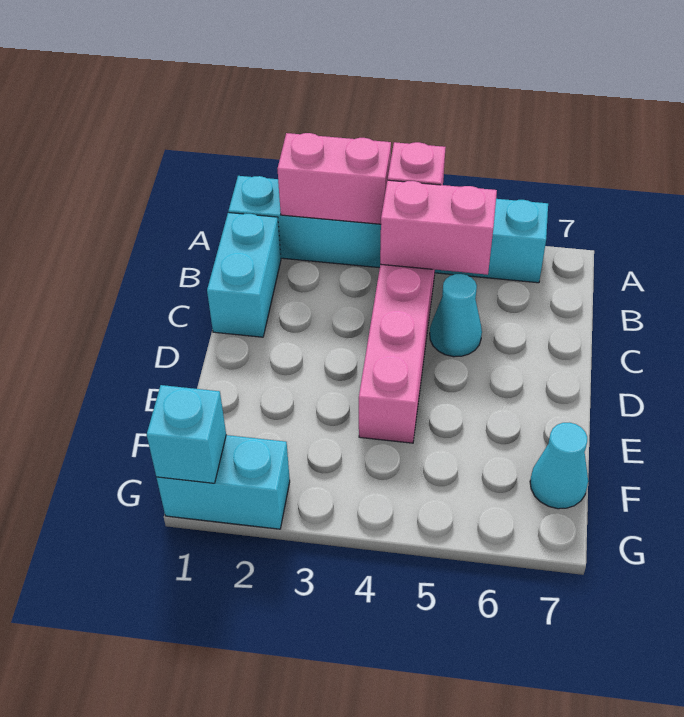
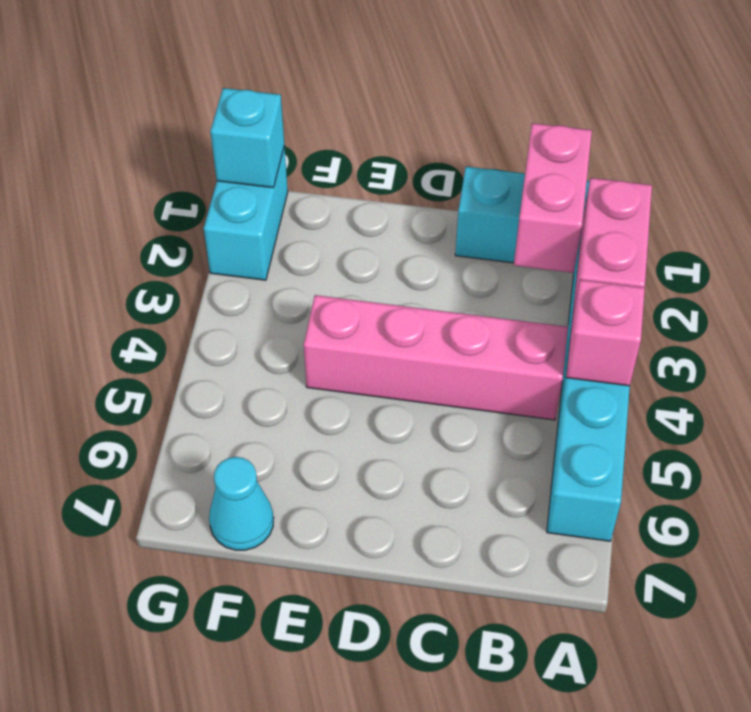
pink brick B4:B5 level 2 -> pink brick B1:B2 level 2
cyan cone C5 level 1 -> none

